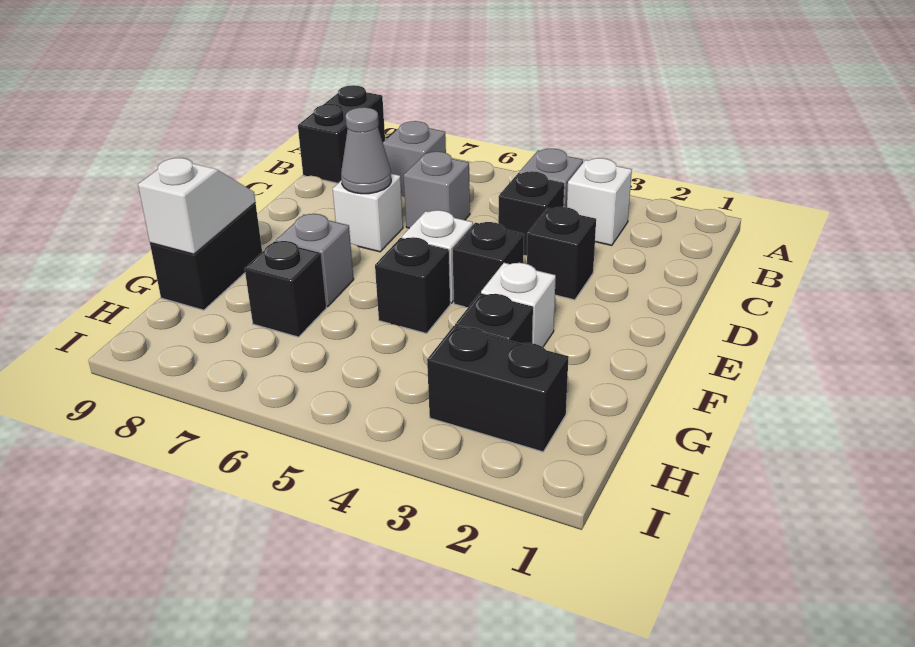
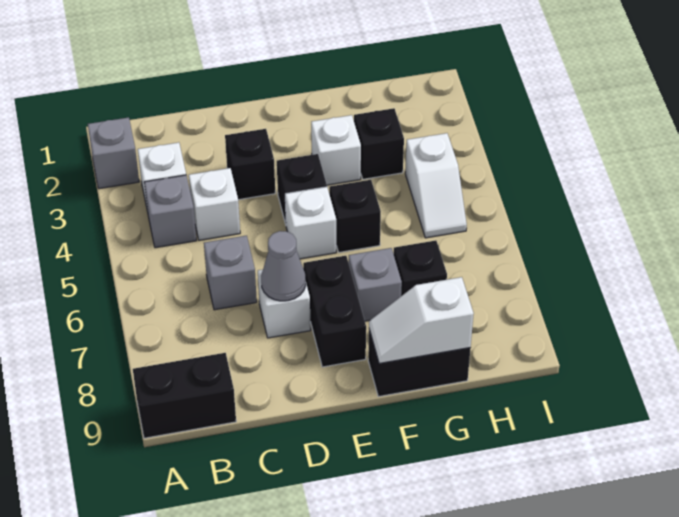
grey brick B7 level 1 -> grey brick A2 level 1
black brick C4 level 1 -> white brick C4 level 1
black brick H2:H3 level 1 -> black brick E7:E8 level 1
none -> white slope H4:H5 level 1 top 4

